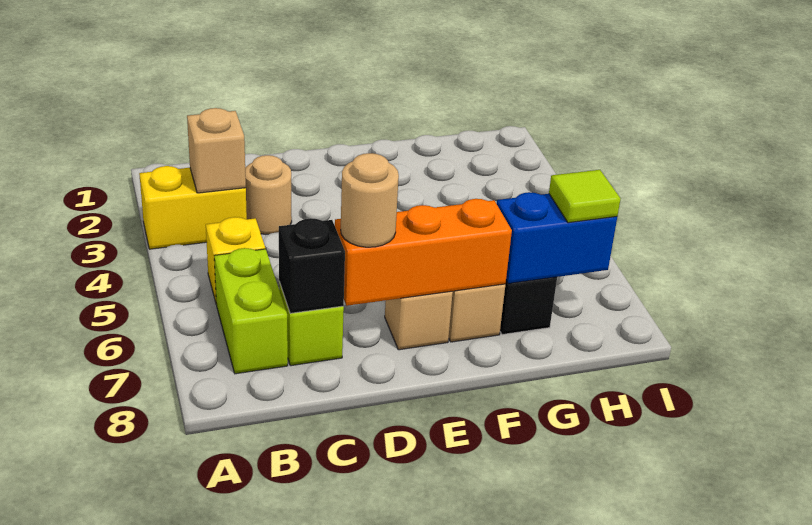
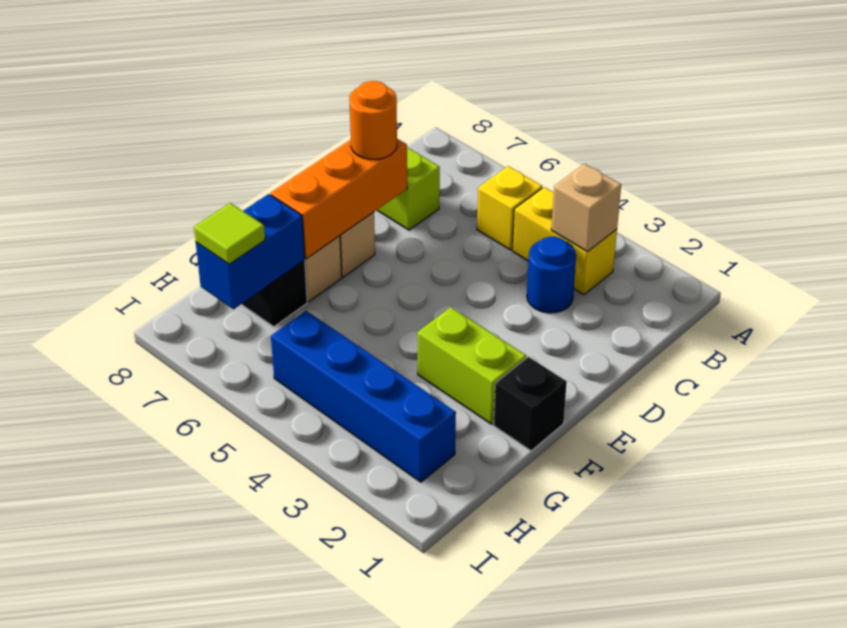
yellow brick A3:B3 level 1 -> yellow brick B3:B4 level 1
lime brick B6:B7 level 1 -> lime brick F2:F3 level 1
tan round brick C3 level 1 -> blue round brick C3 level 1
black brick C7 level 2 -> black brick F1 level 1
tan round brick D7 level 3 -> orange round brick D7 level 3
none -> blue brick H2:H5 level 1

